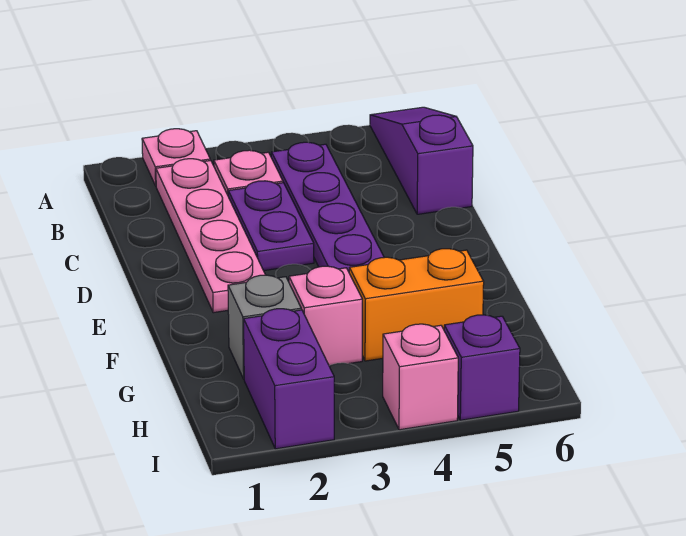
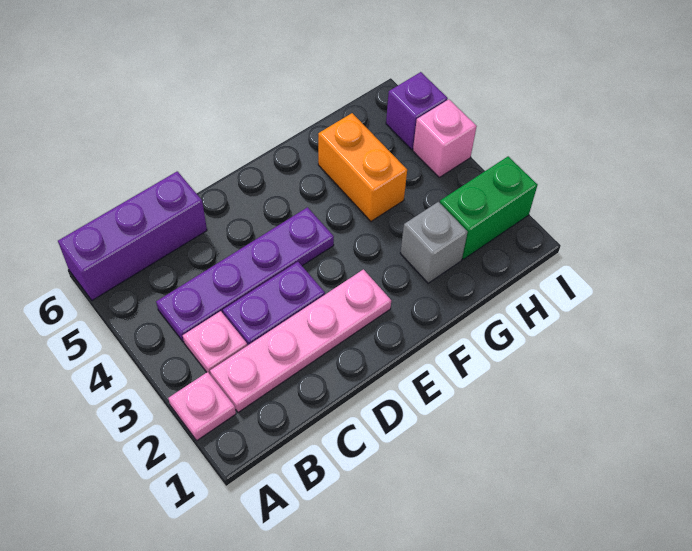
purple slope A6:C6 level 1 top C -> purple brick A6:C6 level 1
pink brick G3 level 1 -> none
purple brick H2:I2 level 1 -> green brick H2:I2 level 1

